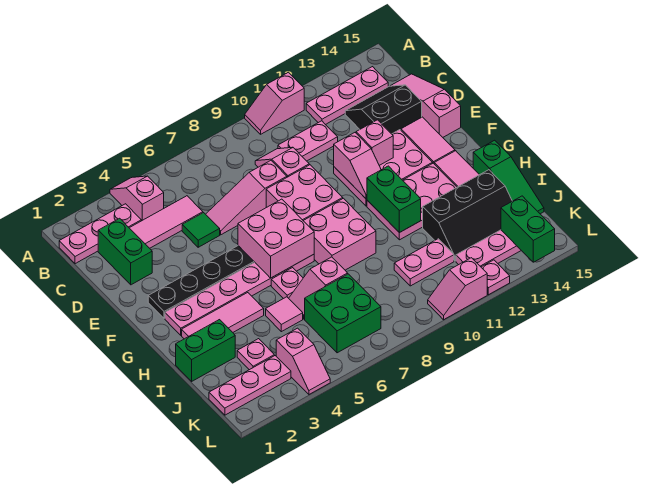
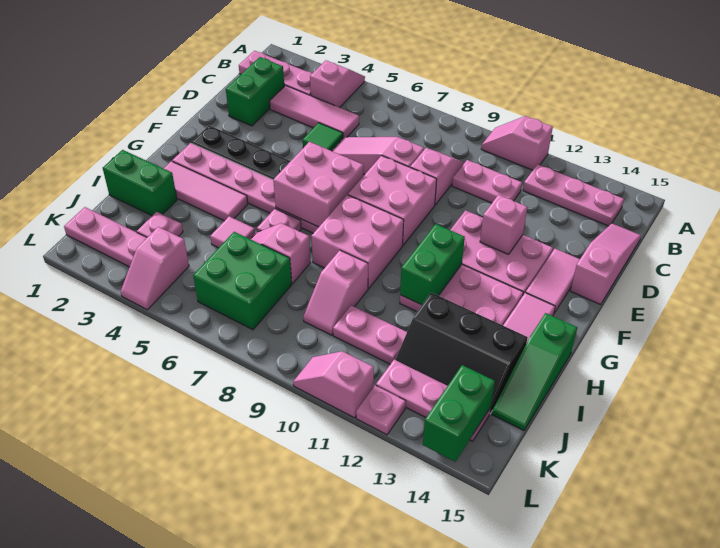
black slope C13:D14 level 1 top D -> none
pink slope E11:F11 level 2 top E -> pink slope I9:J9 level 1 top I

